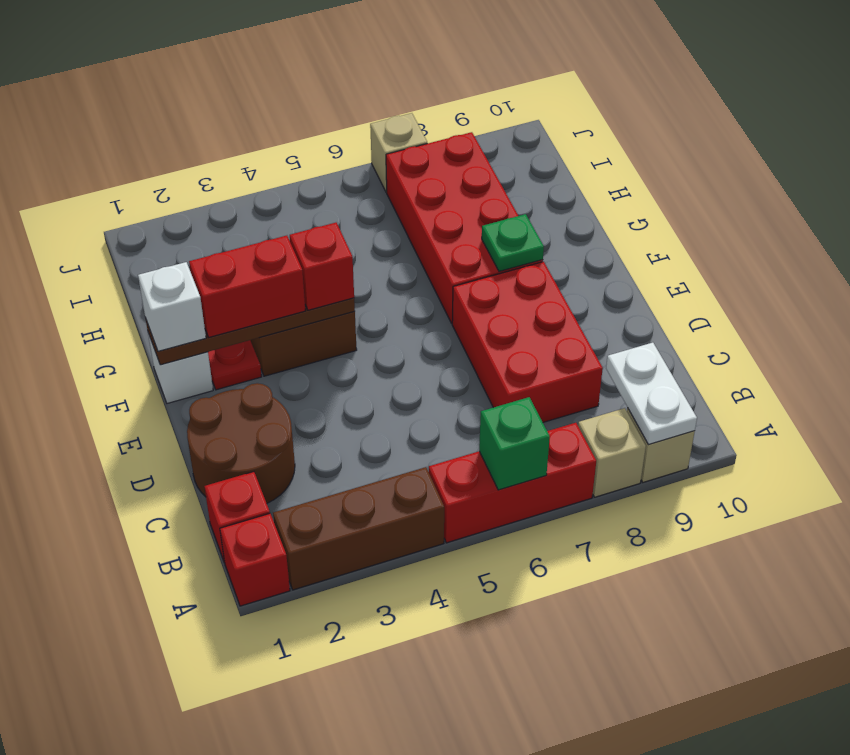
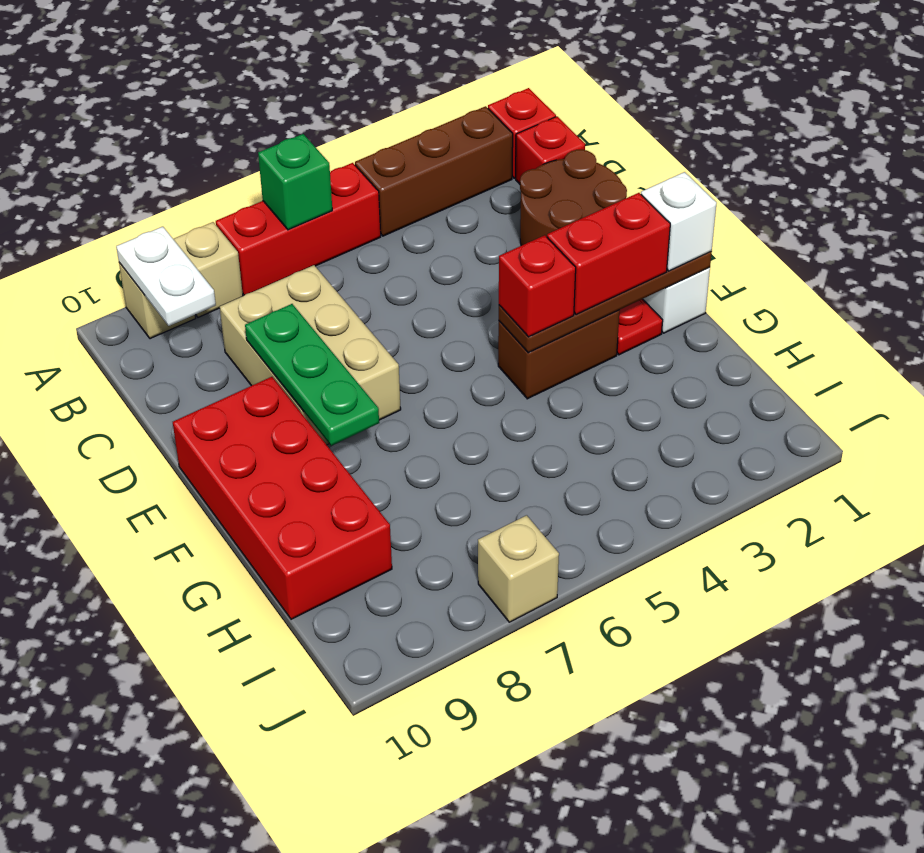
red brick C7:E8 level 1 -> tan brick C7:E8 level 1
red brick F7:I8 level 1 -> red brick E9:H10 level 1
green plate F8 level 2 -> green plate D8:F8 level 2

